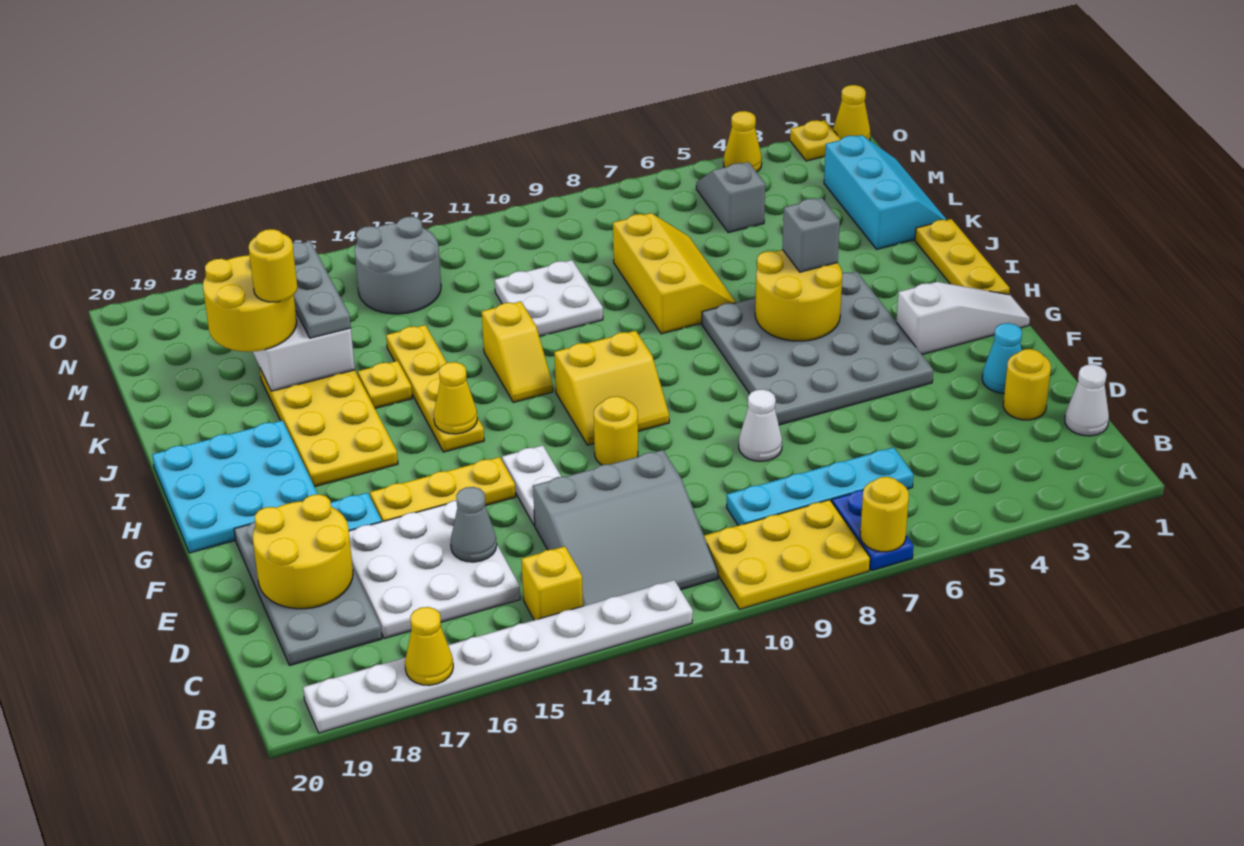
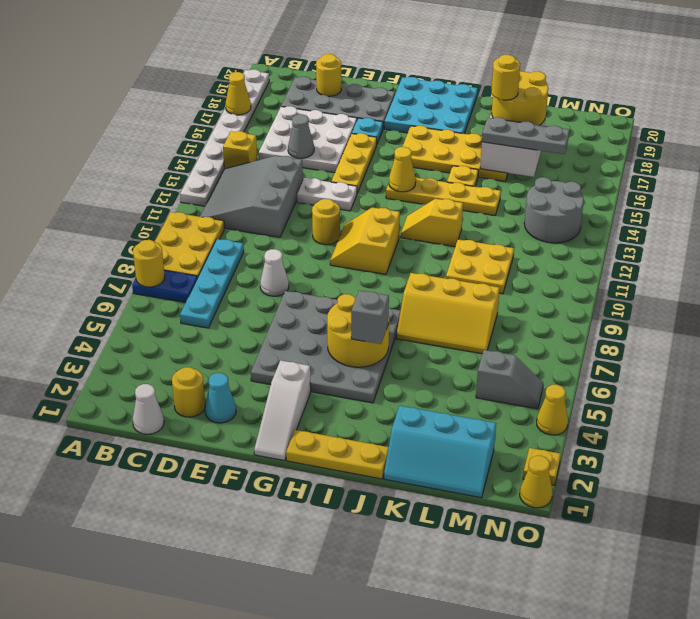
yellow round brick D18:E19 level 2 -> yellow round brick D19 level 2
white plate K10:L11 level 1 -> yellow plate K10:L11 level 1

